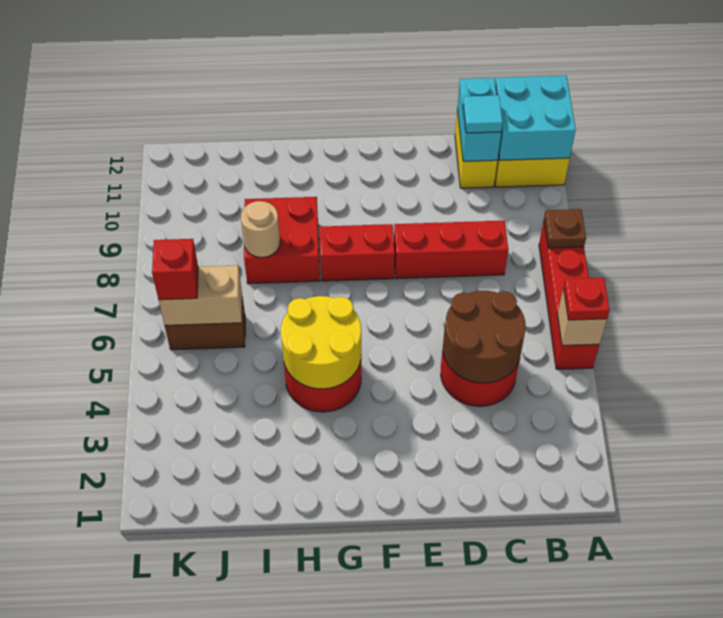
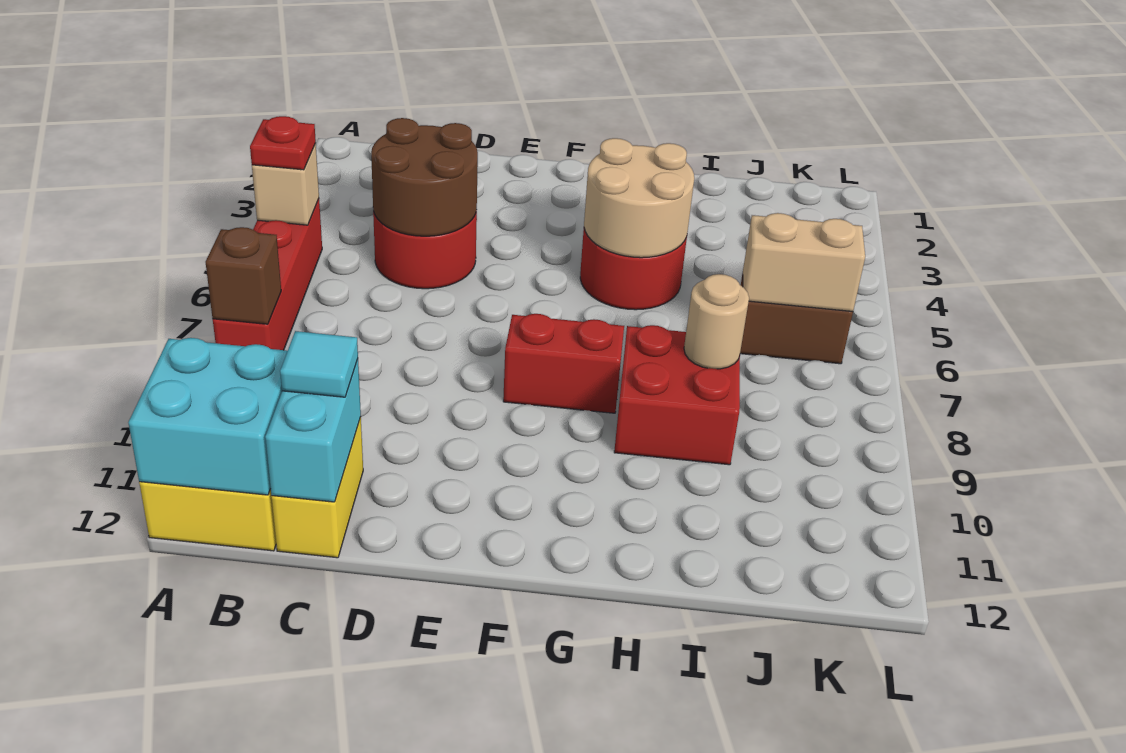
brown plate A8 level 2 -> brown brick A8 level 2
red brick C8:E8 level 1 -> none
yellow round brick G4:H5 level 2 -> tan round brick G4:H5 level 2
red brick K6 level 3 -> none

